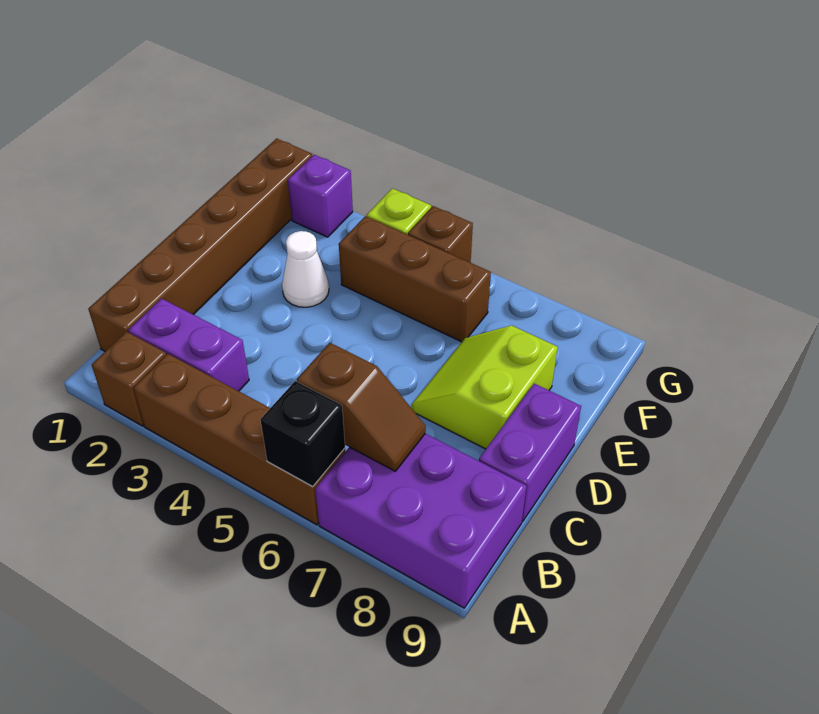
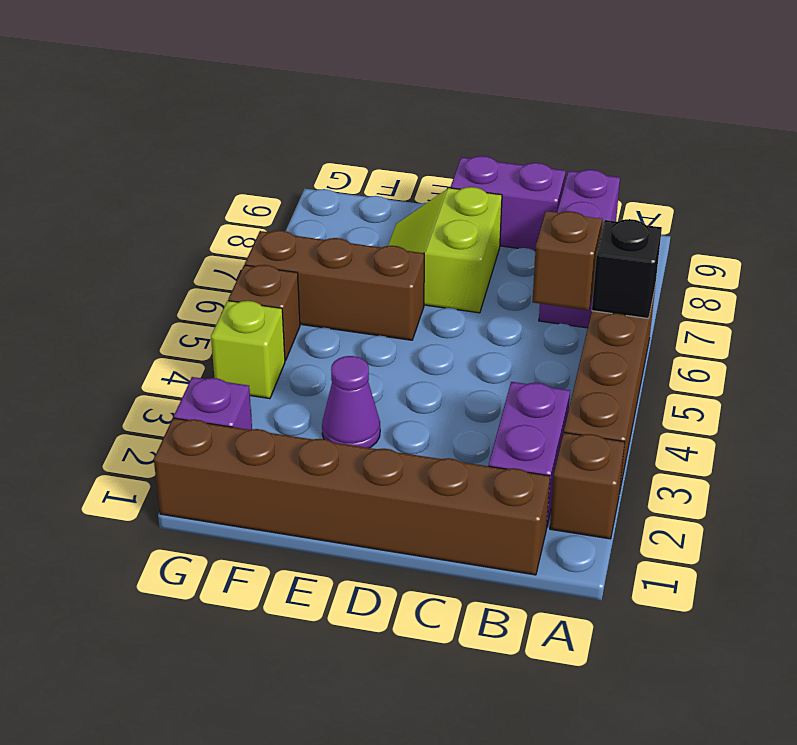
purple brick A7:B9 level 1 -> purple brick B7:B9 level 1
lime slope D7:E8 level 1 top 8 -> lime slope D7:E8 level 1 top D
white cone E3 level 1 -> purple cone E3 level 1
brown brick F4:F6 level 1 -> brown brick E6:G6 level 1

